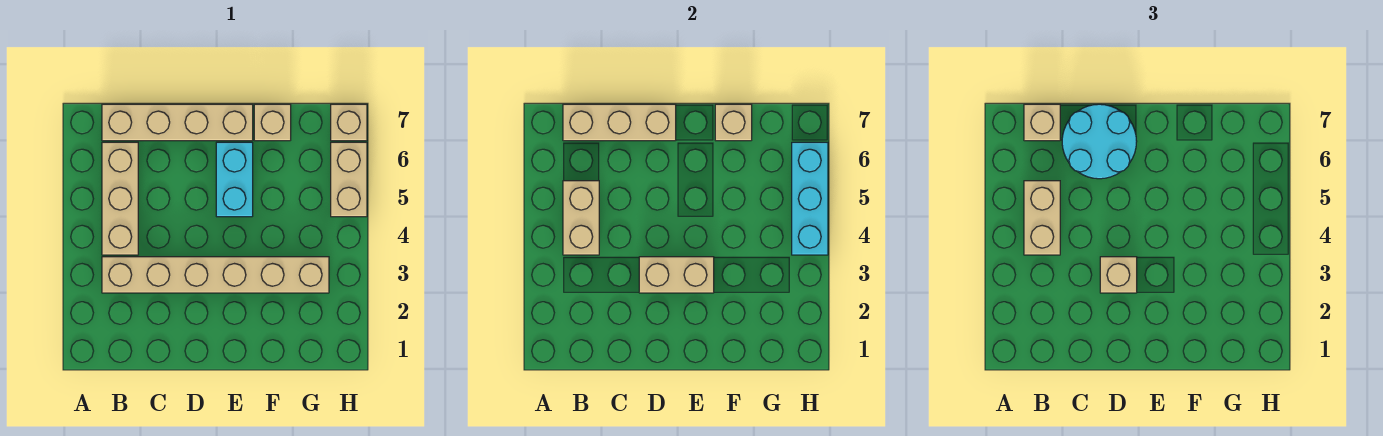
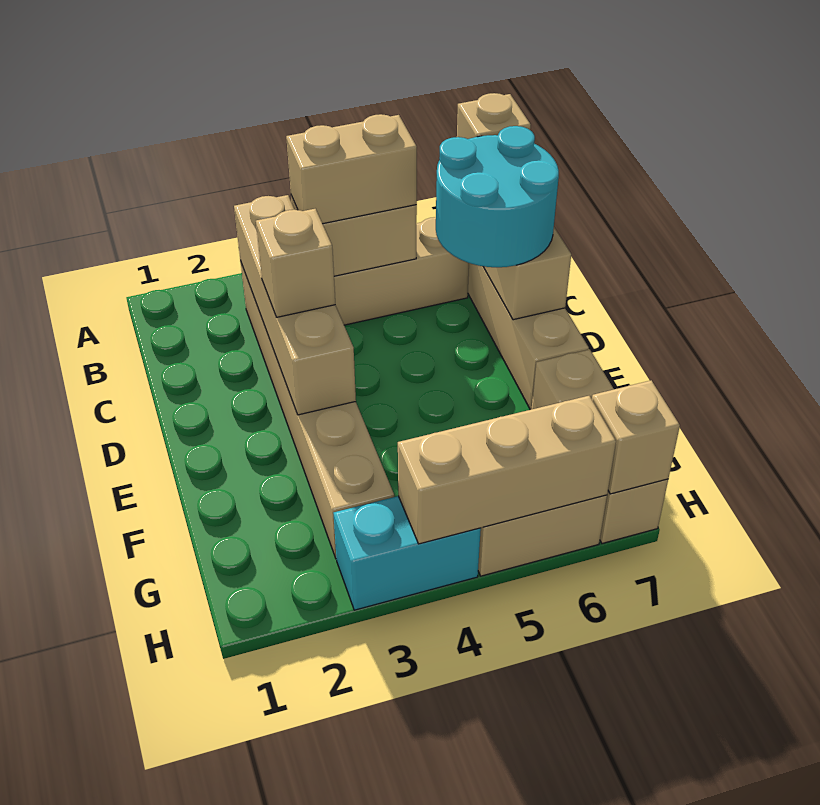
tan brick D3:E3 level 2 -> tan brick B3:E3 level 2
cyan brick E5:E6 level 1 -> cyan brick H3:H4 level 1
tan brick F7 level 2 -> tan brick H7 level 2
cyan brick H4:H6 level 2 -> tan brick H4:H6 level 2

